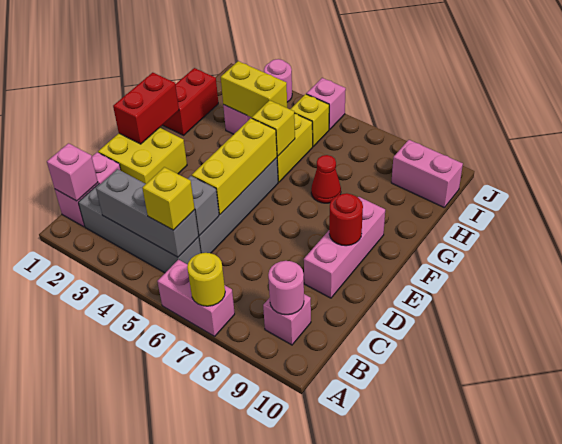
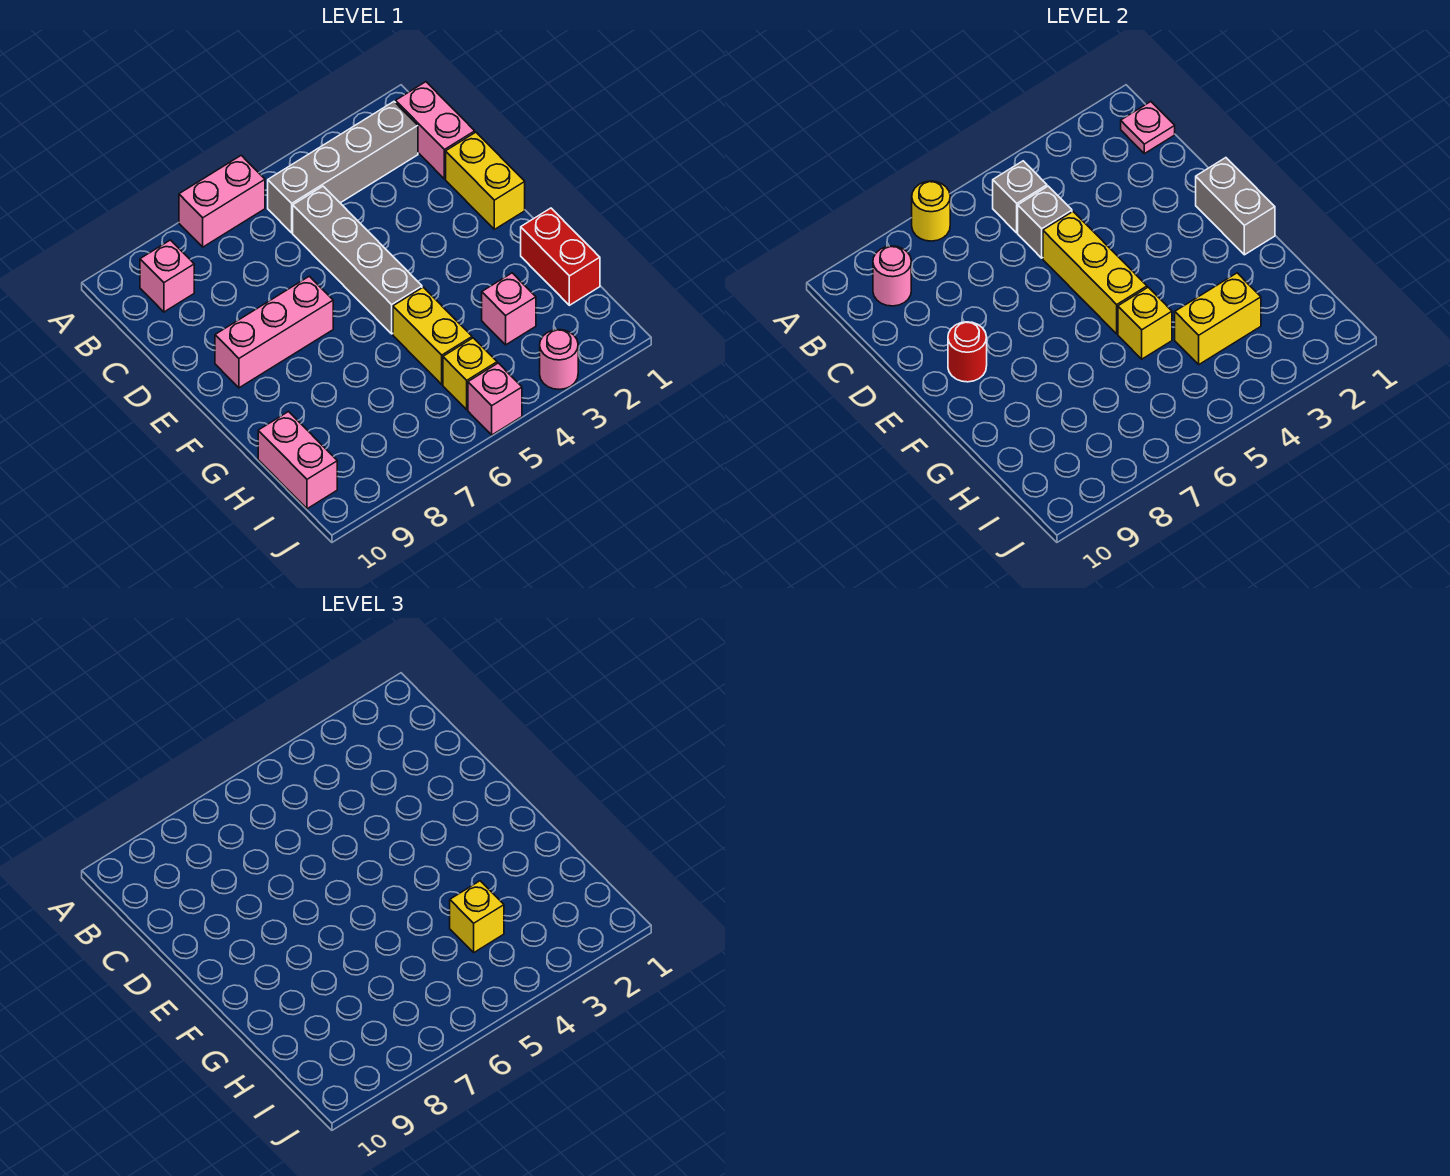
pink brick B1 level 2 -> pink plate B1 level 2
grey brick B3:B5 level 2 -> grey brick B5 level 2
yellow brick B5 level 3 -> yellow brick H4 level 3
yellow brick D1:E2 level 1 -> yellow brick D1:E1 level 1
pink brick D9:F9 level 1 -> pink brick E7:E9 level 1
red brick E1:F1 level 2 -> grey brick E1:F1 level 2
red cone G7 level 1 -> none
pink brick I9:I10 level 1 -> pink brick H10:I10 level 1

